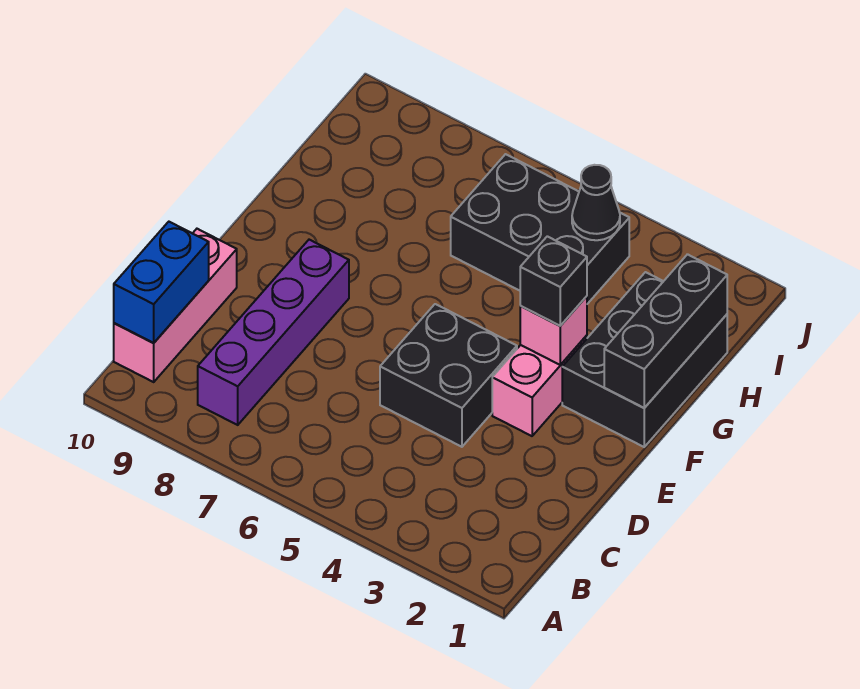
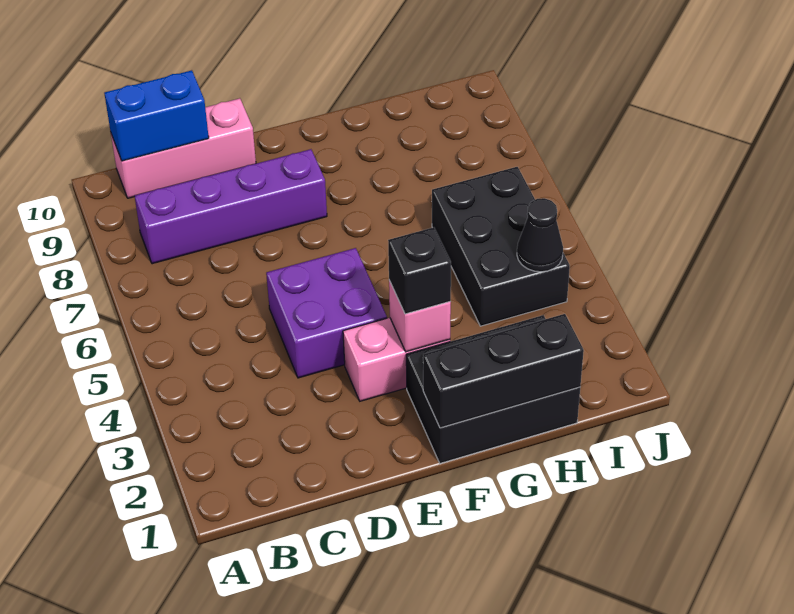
black brick D4:E5 level 1 -> purple brick D4:E5 level 1

